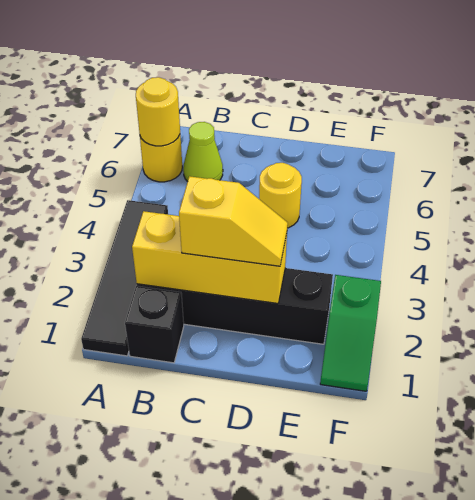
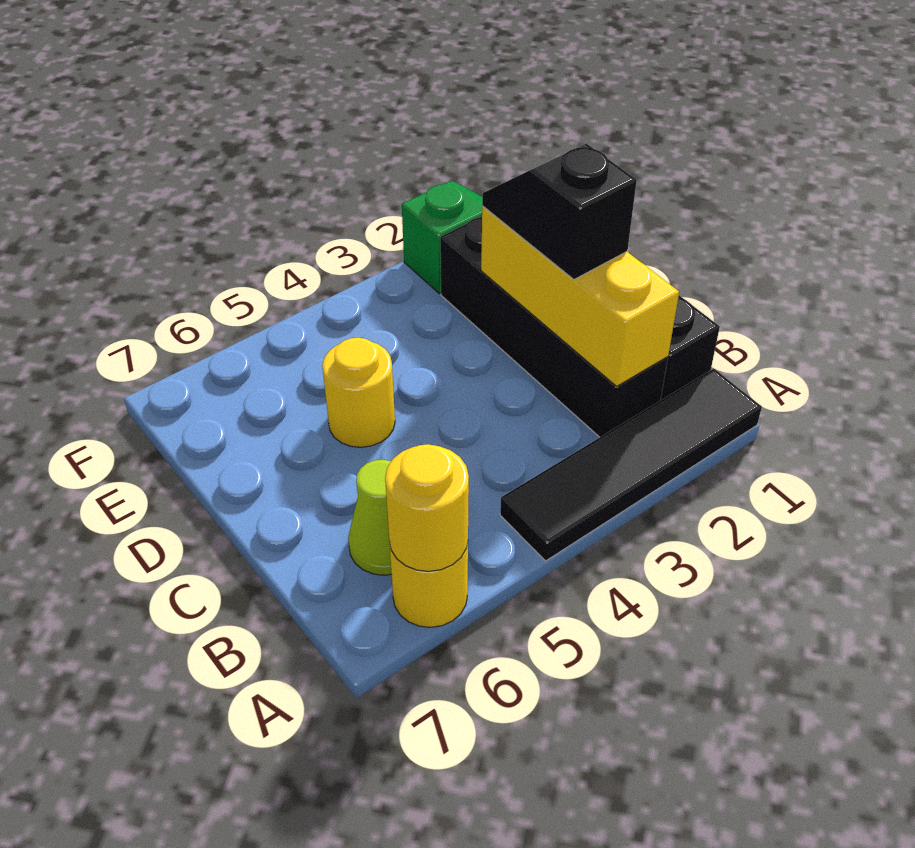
yellow slope C2:D2 level 3 top C -> black slope C2:D2 level 3 top C

